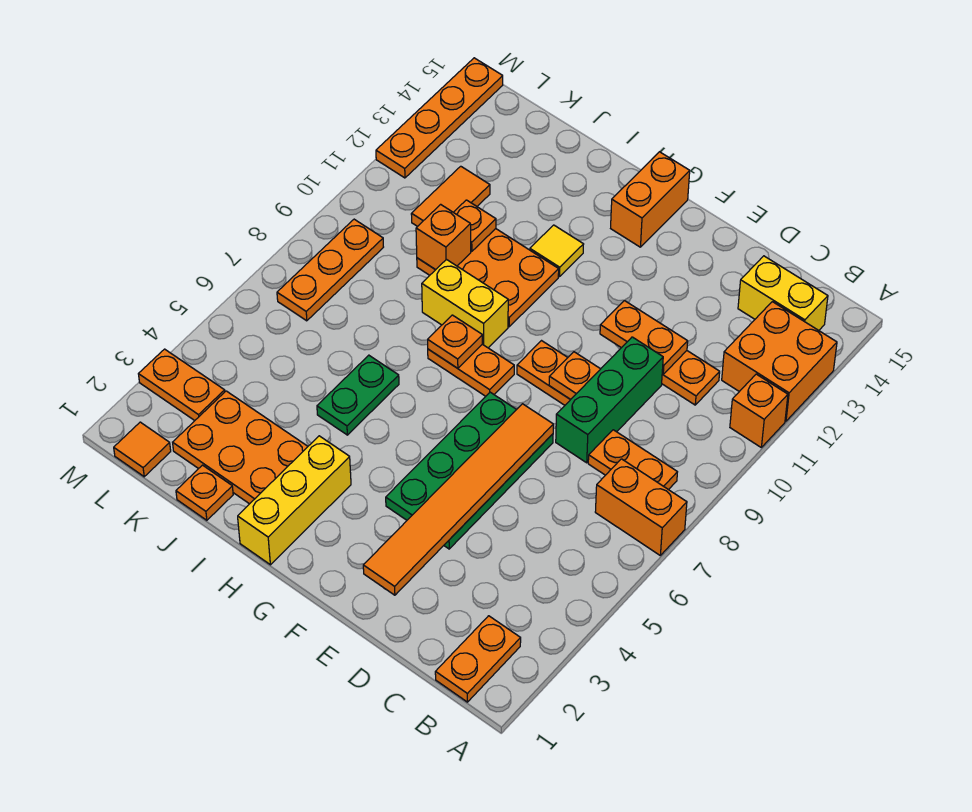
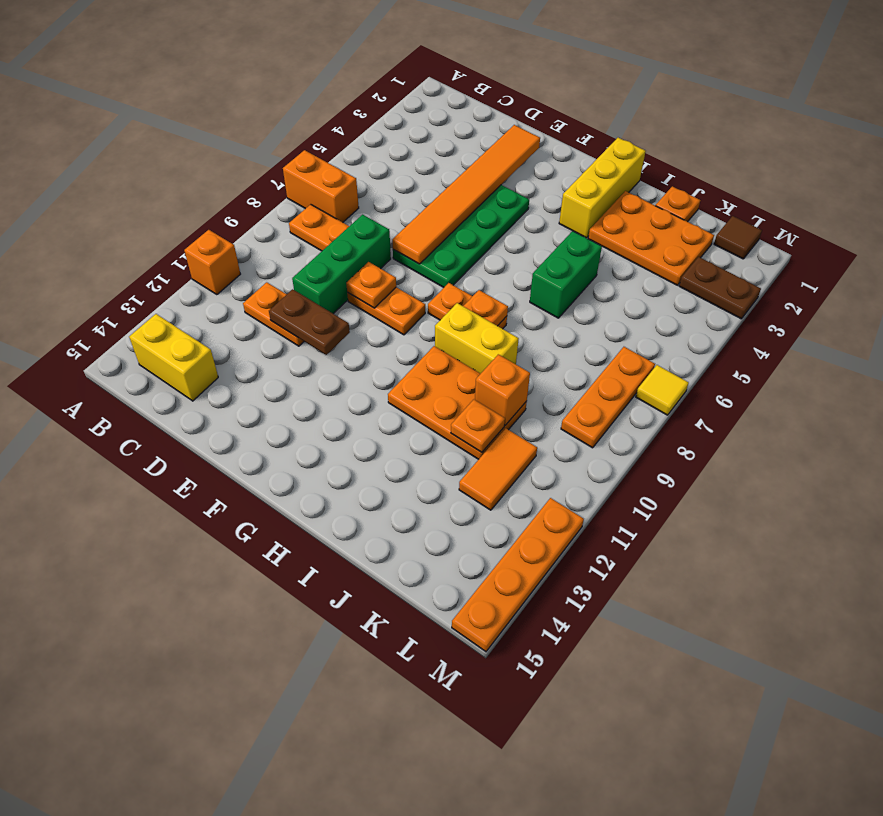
orange brick A12:B13 level 1 -> none
orange plate B1:B2 level 1 -> none
orange plate D11:E11 level 2 -> brown plate D11:E11 level 2
orange brick G14:G15 level 1 -> none
yellow tile H12 level 1 -> yellow tile M7 level 1
green plate I5:I6 level 1 -> green brick I5:I6 level 1
orange tile L1 level 1 -> brown tile L1 level 1
orange plate L3:M3 level 1 -> brown plate L3:M3 level 1

